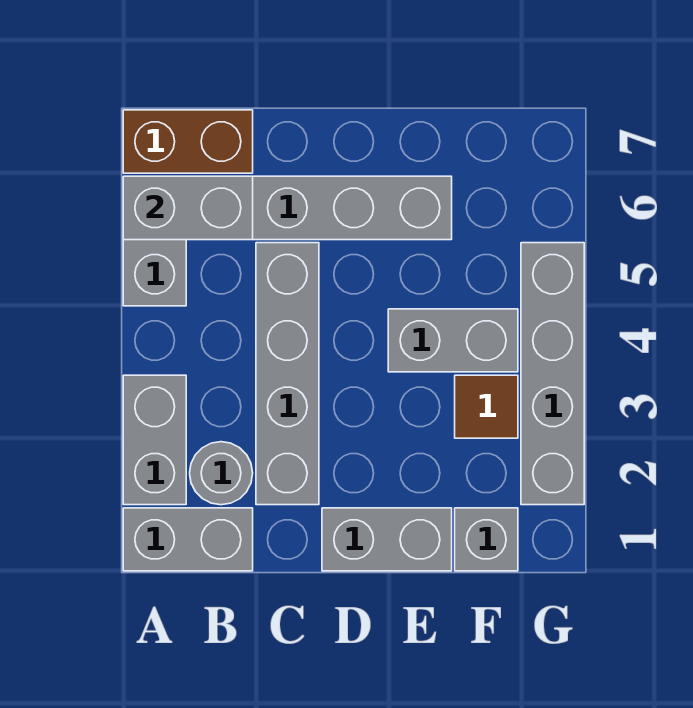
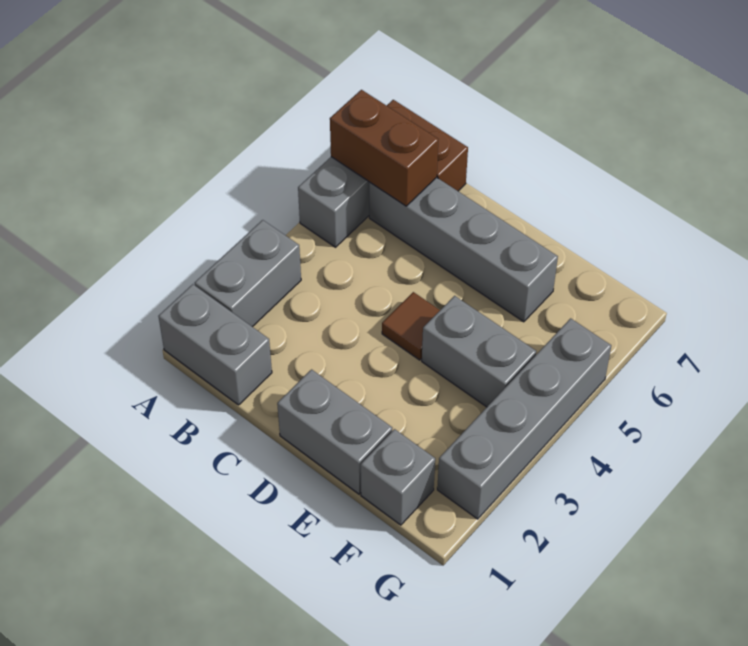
grey brick A6:B6 level 2 -> brown brick A6:B6 level 2
grey round brick B2 level 1 -> none
grey brick C2:C5 level 1 -> none
brown tile F3 level 1 -> brown tile D4 level 1

